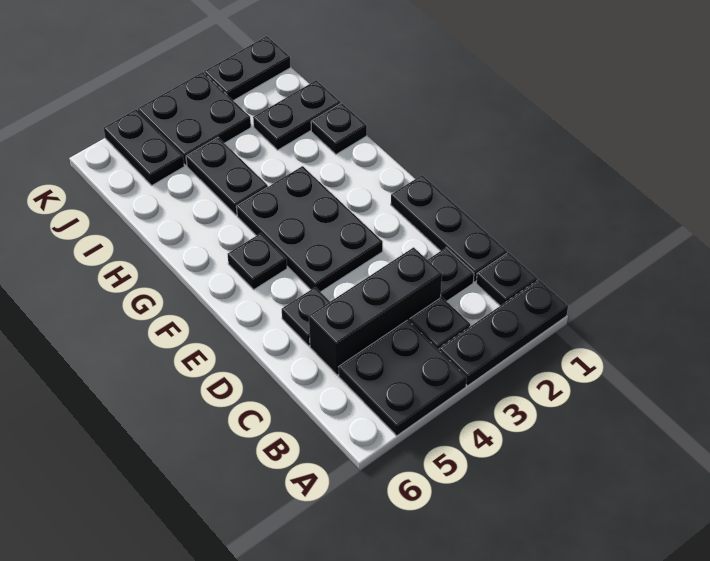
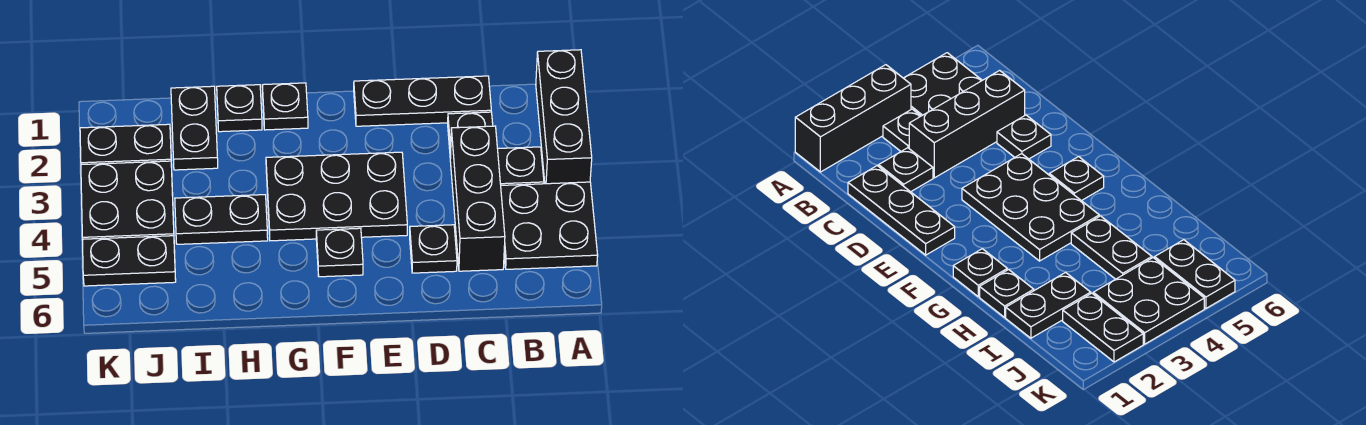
black plate A1:A3 level 1 -> black brick A1:A3 level 1
black plate B1 level 1 -> black plate G1 level 1
black plate K1:K2 level 1 -> black plate J2:K2 level 1

